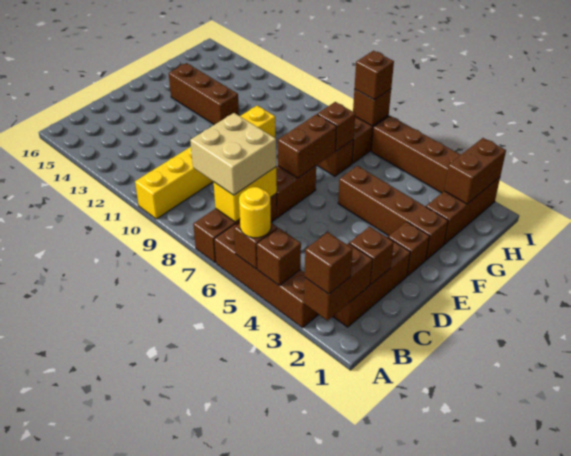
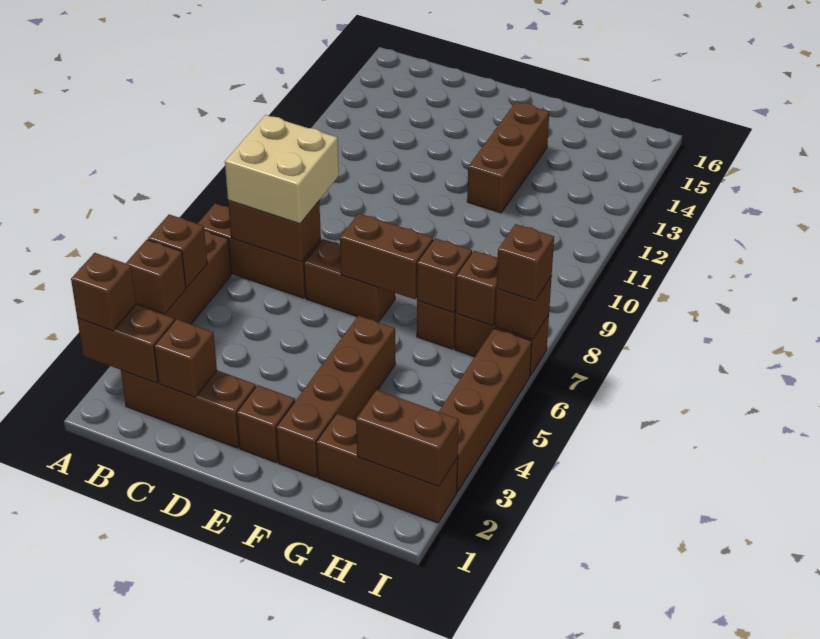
yellow round brick A5 level 3 -> none
yellow brick A10:F10 level 1 -> none
yellow brick B7:C7 level 2 -> brown brick B7:C7 level 2
none -> brown brick H7 level 2

